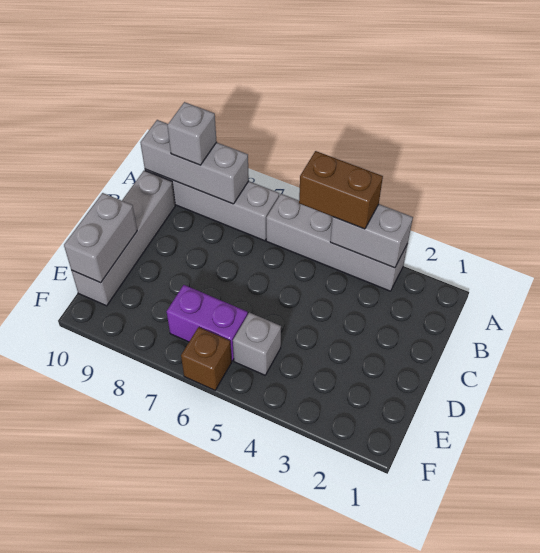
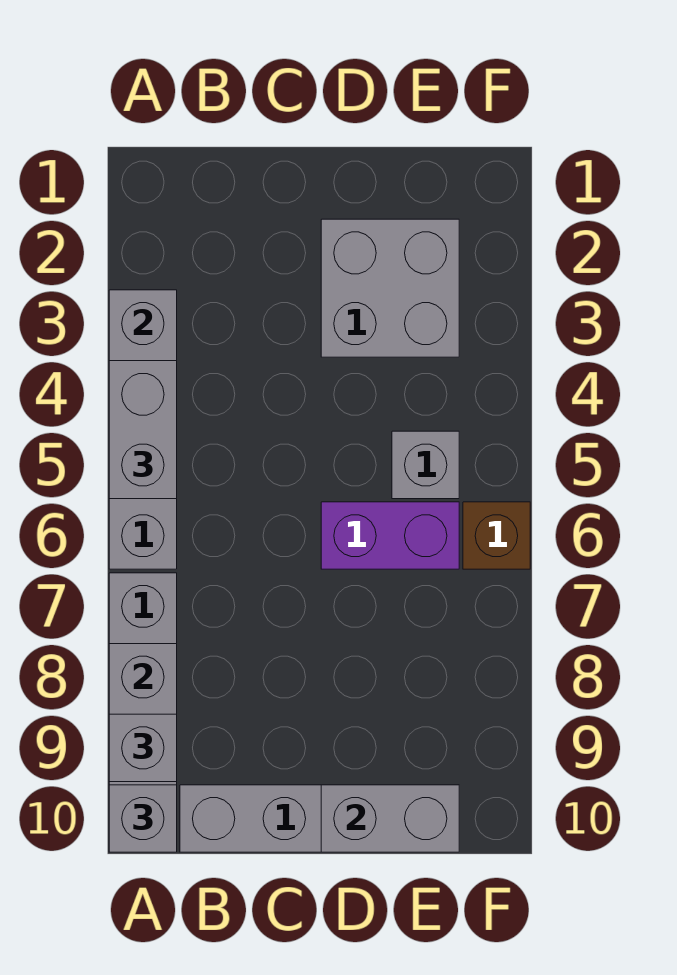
brown brick A4:A5 level 3 -> grey brick A4:A5 level 3
none -> grey brick A10 level 3
none -> grey brick D2:E3 level 1
purple brick E6:E7 level 1 -> purple brick D6:E6 level 1

